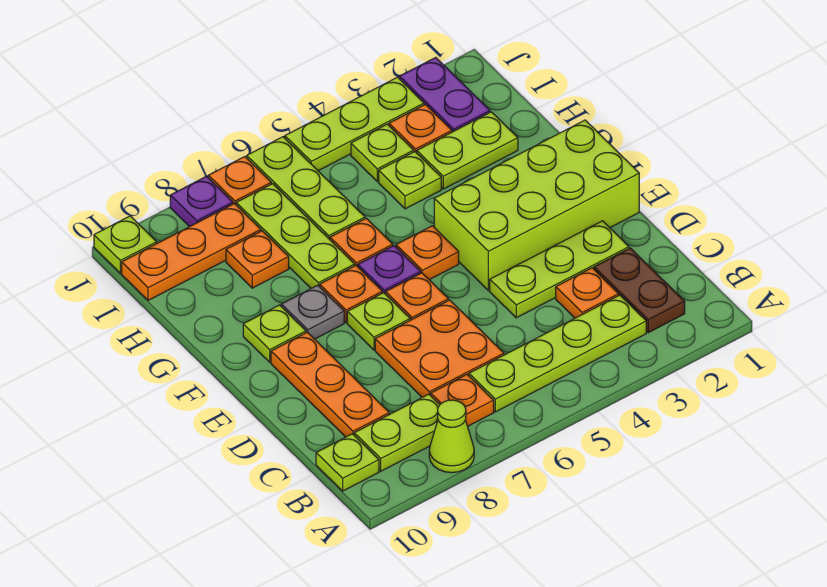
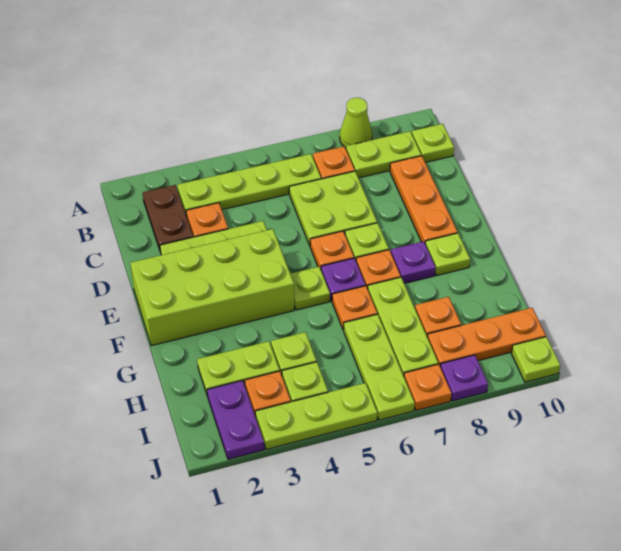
orange plate C6:D7 level 1 -> lime plate C6:D7 level 1
orange plate F5 level 1 -> lime plate F5 level 1
grey plate F8 level 1 -> purple plate F8 level 1

